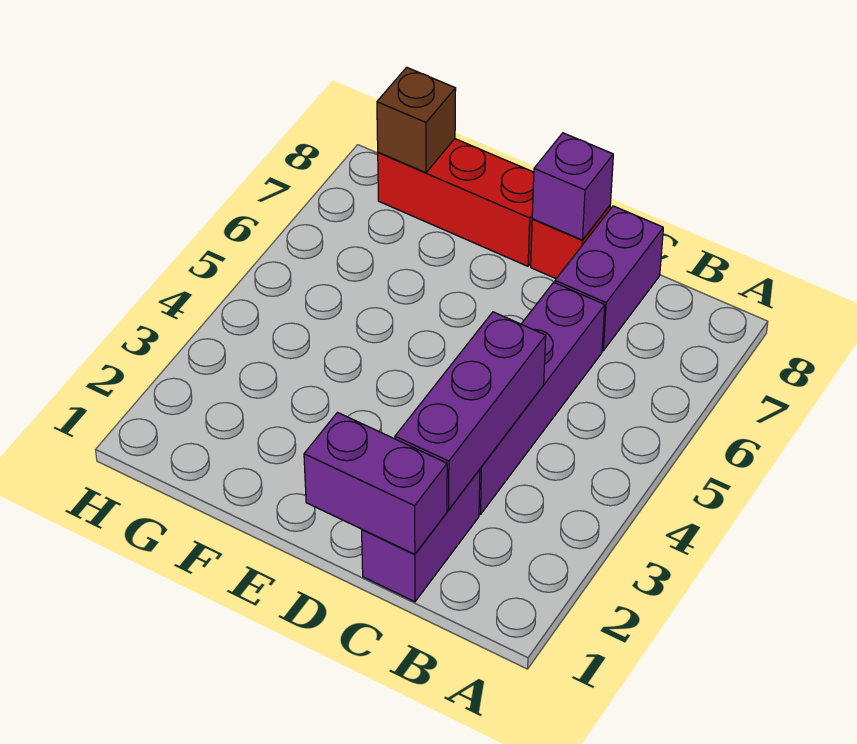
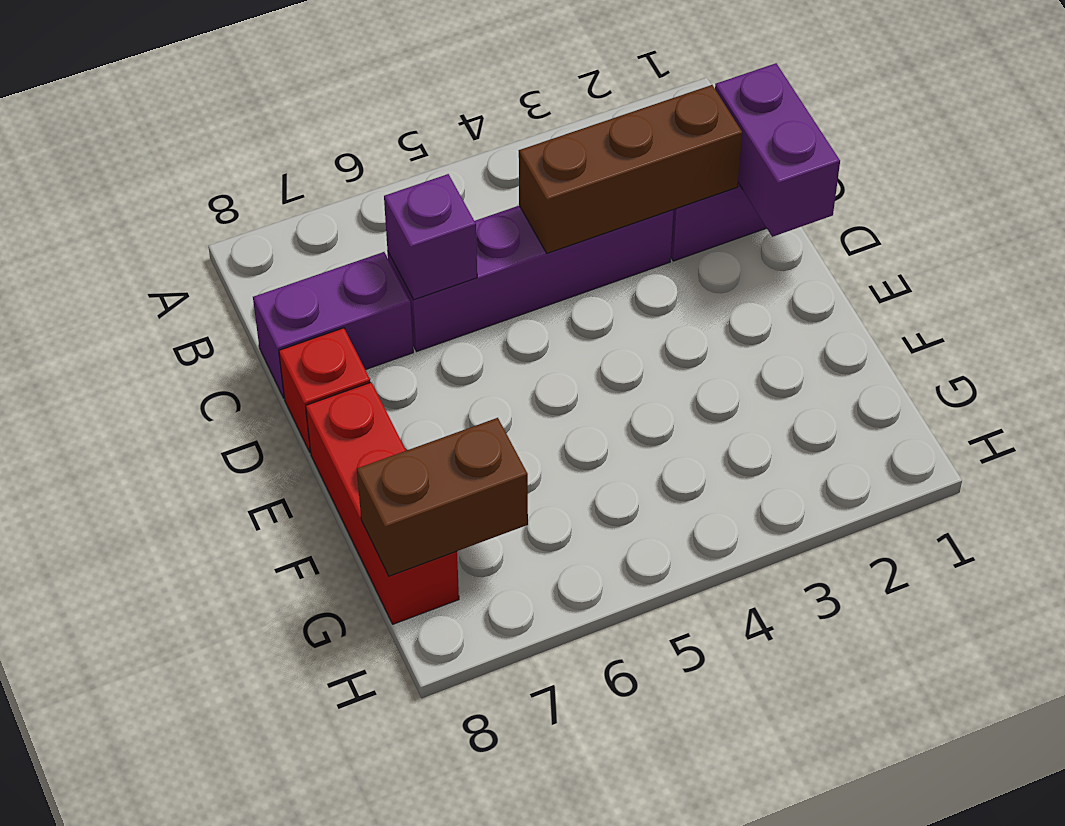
purple brick C2:C4 level 2 -> brown brick C2:C4 level 2
purple brick D8 level 2 -> purple brick C6 level 2
brown brick G8 level 2 -> brown brick G7:G8 level 2

